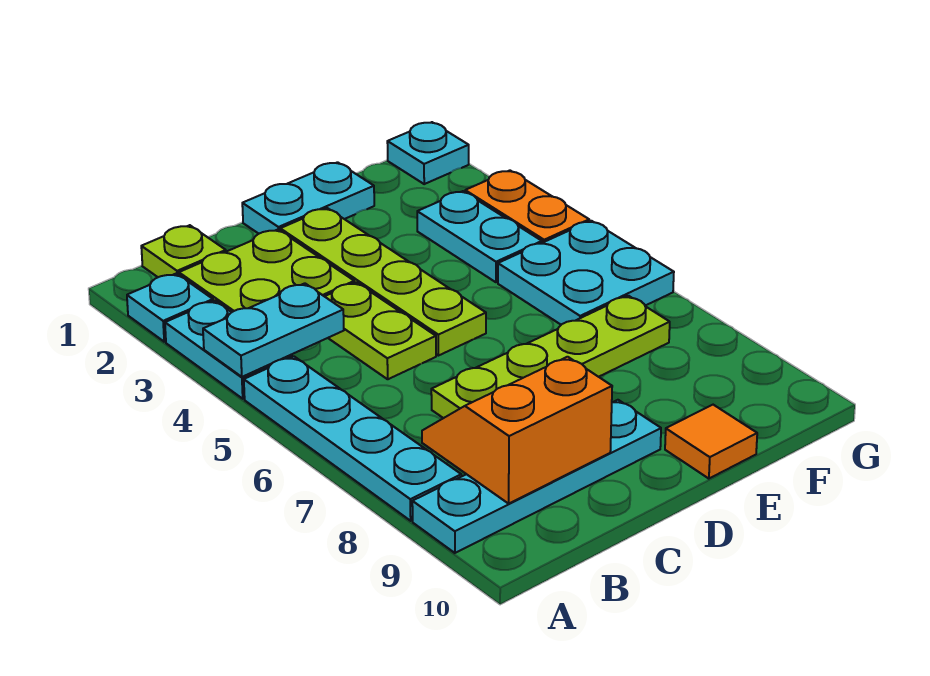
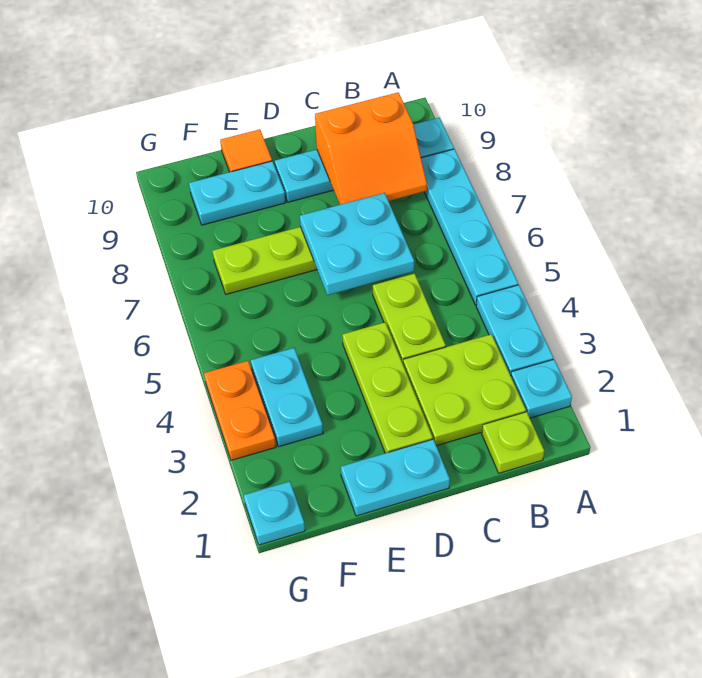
cyan plate A4:B4 level 2 -> cyan plate E9:F9 level 1
lime plate D2:D5 level 1 -> lime plate D2:D4 level 1
cyan plate F5:G6 level 1 -> cyan plate C6:D7 level 2

